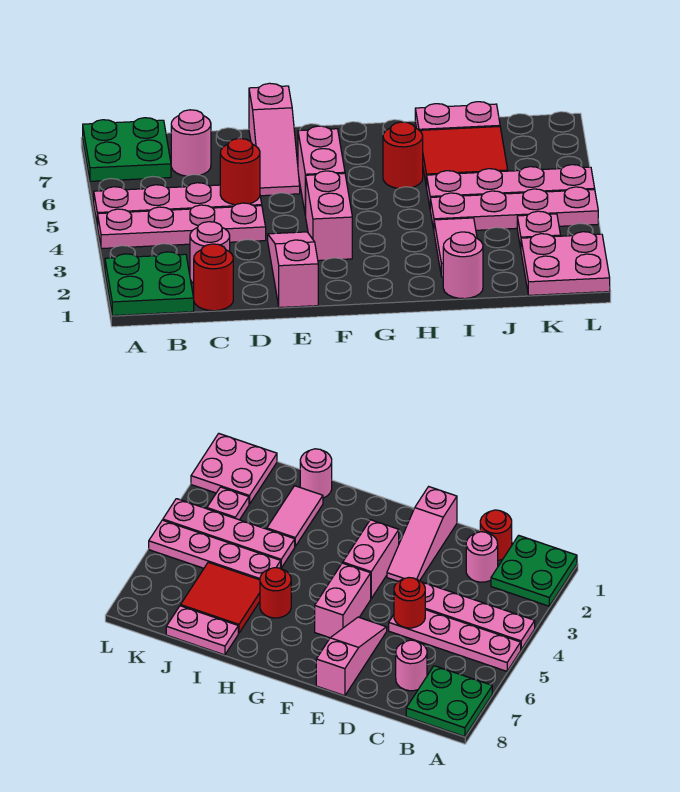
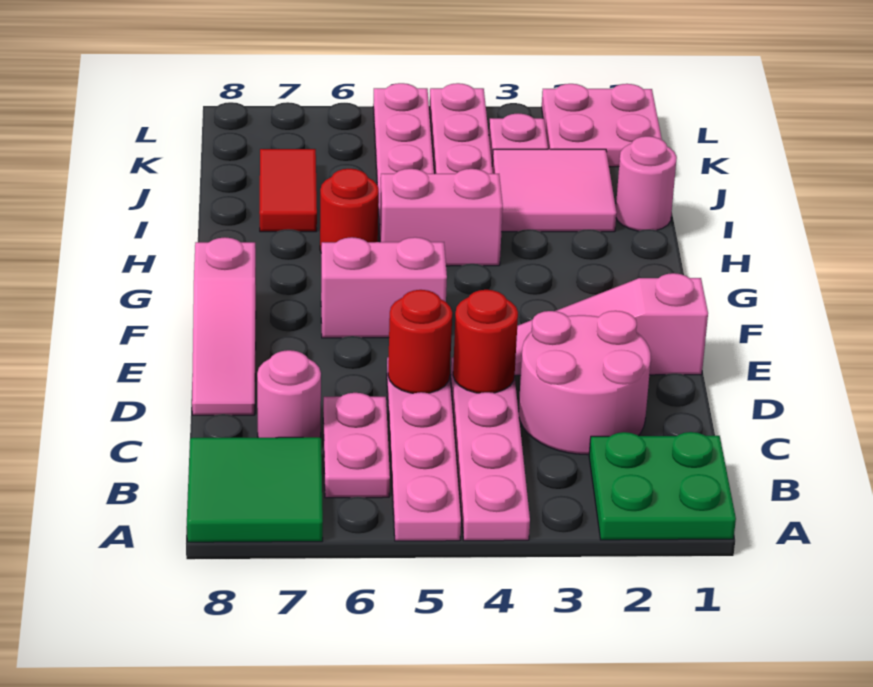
green plate A7:B8 level 1 -> green tile A7:B8 level 1
red round brick C1 level 1 -> red round brick D4 level 2
pink round brick C2 level 1 -> pink round brick C2:D3 level 1
pink slope E6:E8 level 1 top 8 -> pink slope D8:F8 level 1 top F
pink brick F3:F4 level 1 -> pink brick H4:H5 level 1
pink tile I2:I3 level 1 -> pink tile I2:J3 level 1
red tile I6:J7 level 1 -> red tile I7:J7 level 1
pink plate I8:J8 level 1 -> pink plate B6:C6 level 1

